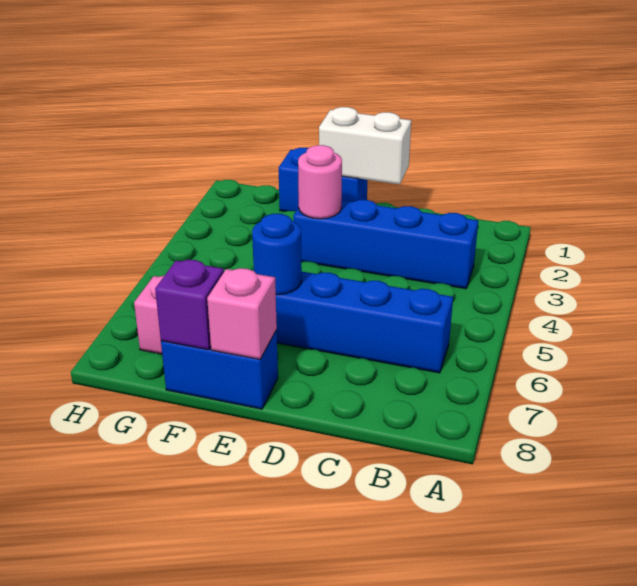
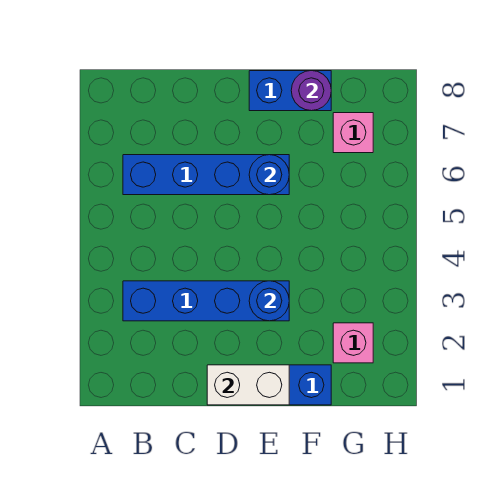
pink round brick E3 level 2 -> blue round brick E3 level 2
pink brick E8 level 2 -> pink brick G2 level 1
purple brick F8 level 2 -> purple round brick F8 level 2

